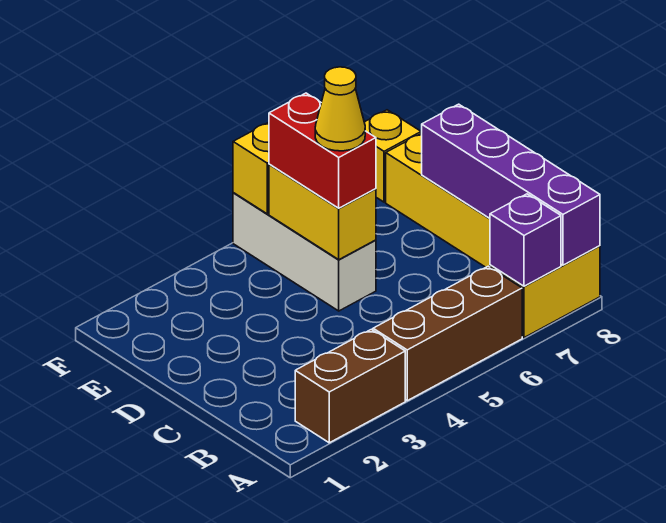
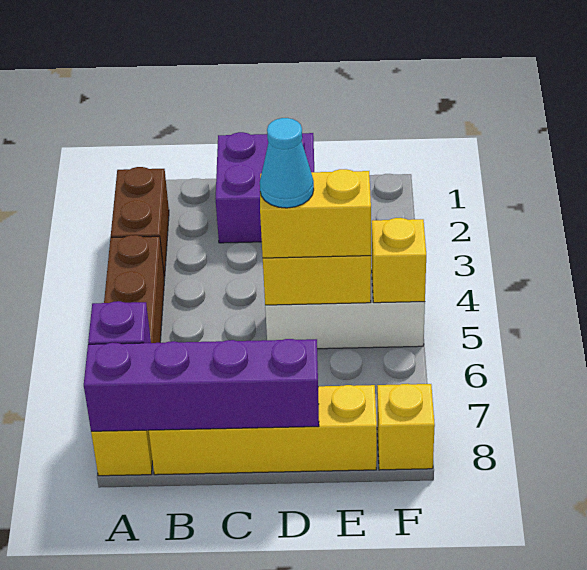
none -> purple brick C1:D2 level 1
red brick D5:E5 level 3 -> yellow brick D5:E5 level 3
yellow cone D5 level 4 -> cyan cone D5 level 4

